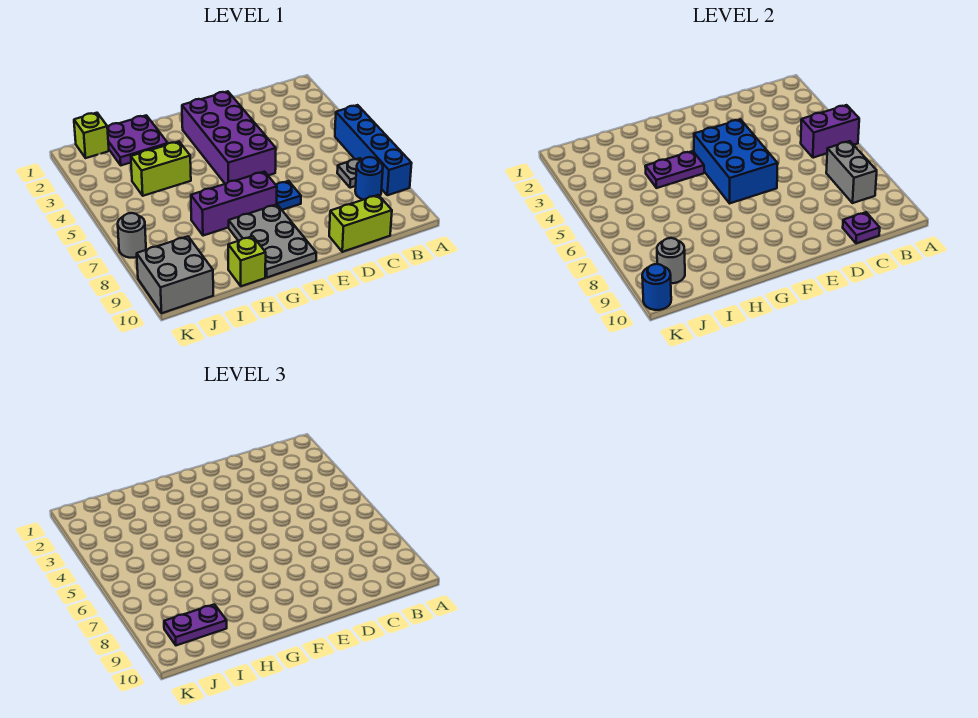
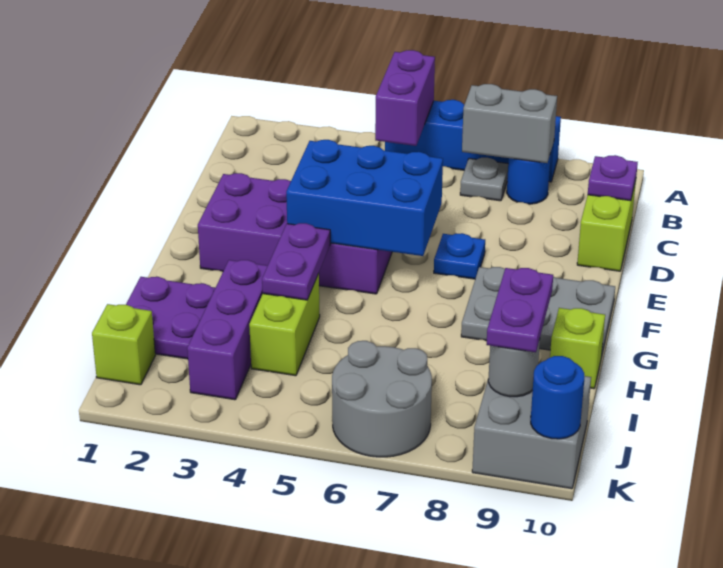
purple brick F7:H7 level 1 -> purple brick H3:J3 level 1
grey round brick K7 level 1 -> grey round brick J6:K7 level 1

